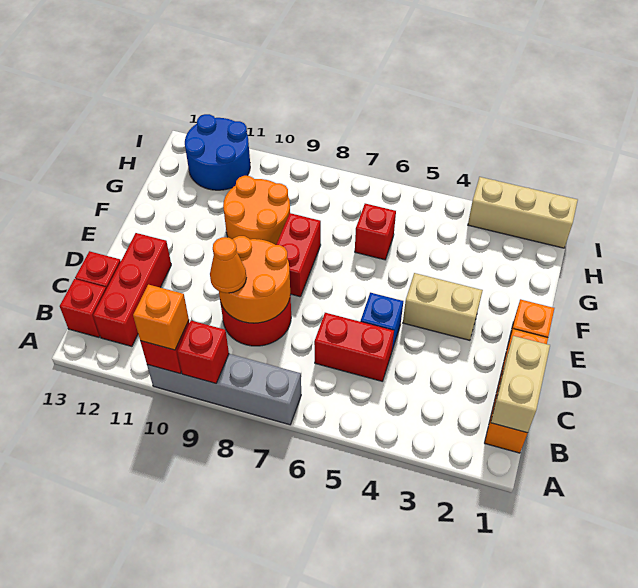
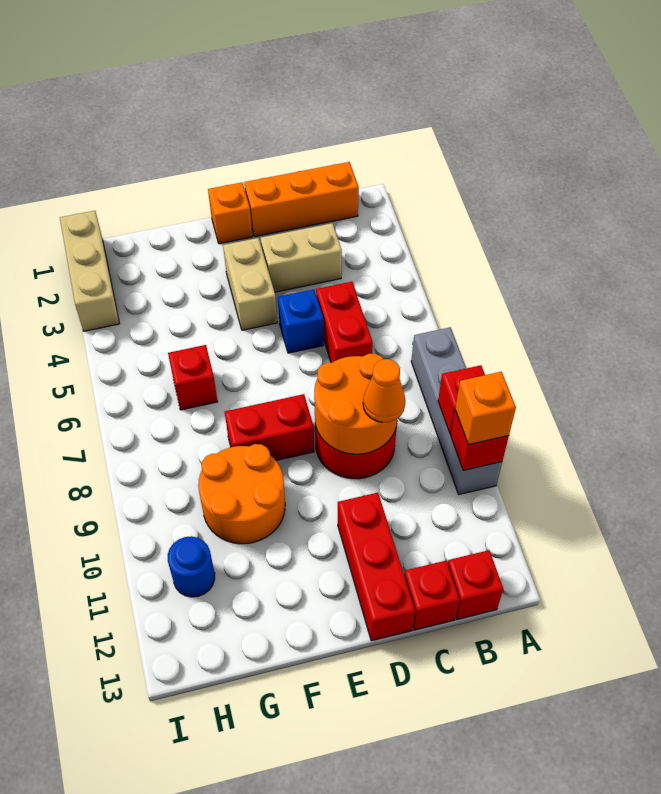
tan brick B1:C1 level 2 -> tan brick C3:D3 level 1
red brick B12:D12 level 1 -> red brick D11:D13 level 1
blue round brick H11:I12 level 1 -> blue round brick H11 level 1

